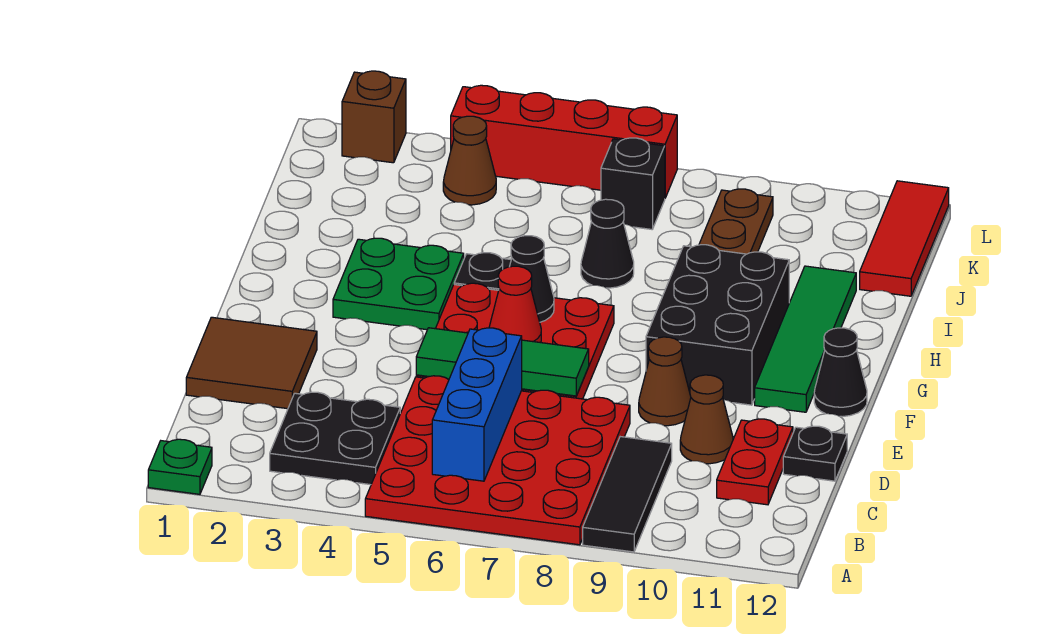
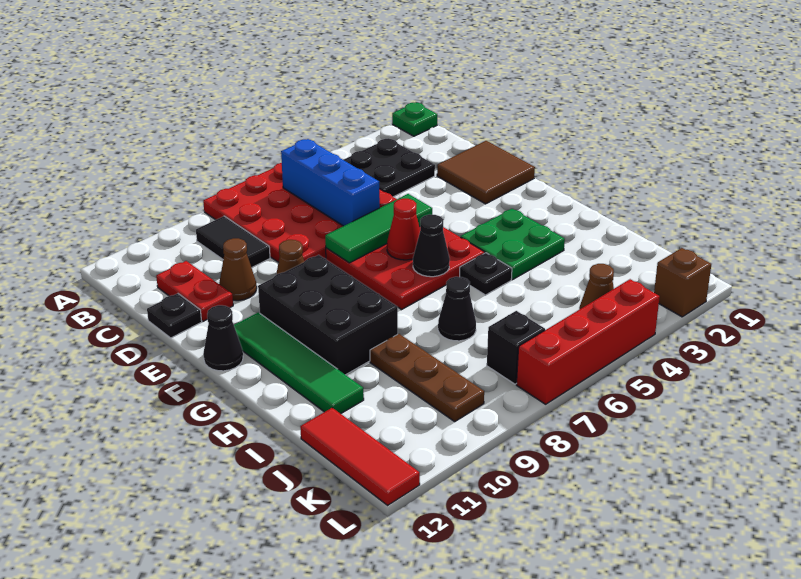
black tile A9:C9 level 1 -> black tile B9:C9 level 1

